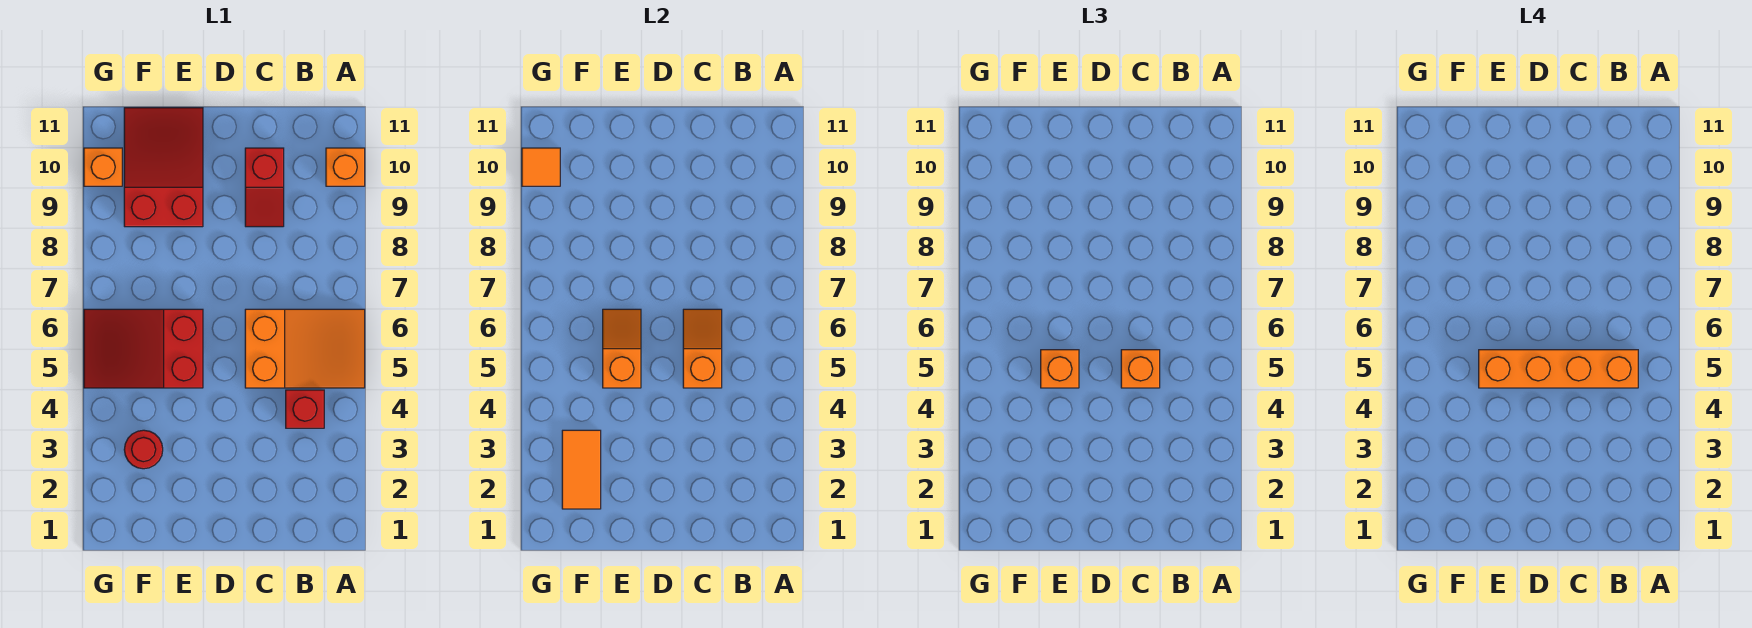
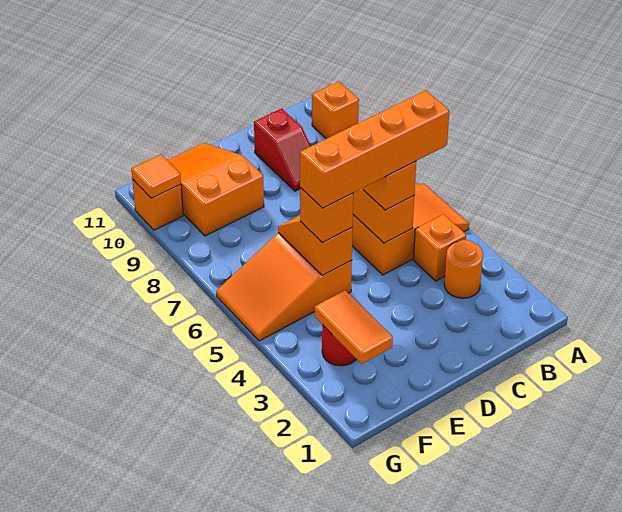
none -> orange round brick B3 level 1
red brick B4 level 1 -> orange brick B4 level 1
red slope E5:G6 level 1 top E -> orange slope E5:G6 level 1 top E
red slope E9:F11 level 1 top 9 -> orange slope E9:F11 level 1 top 9

